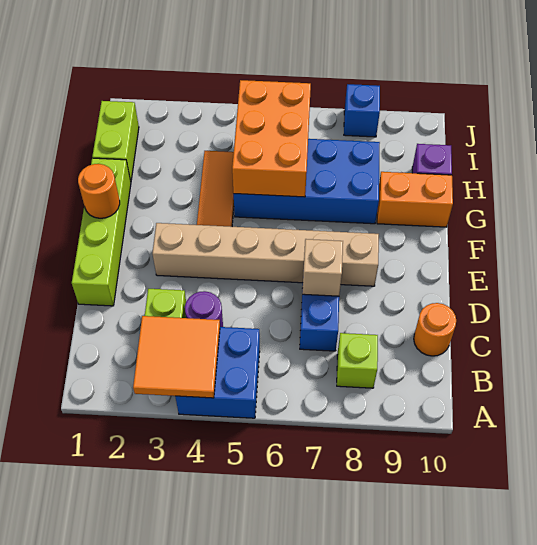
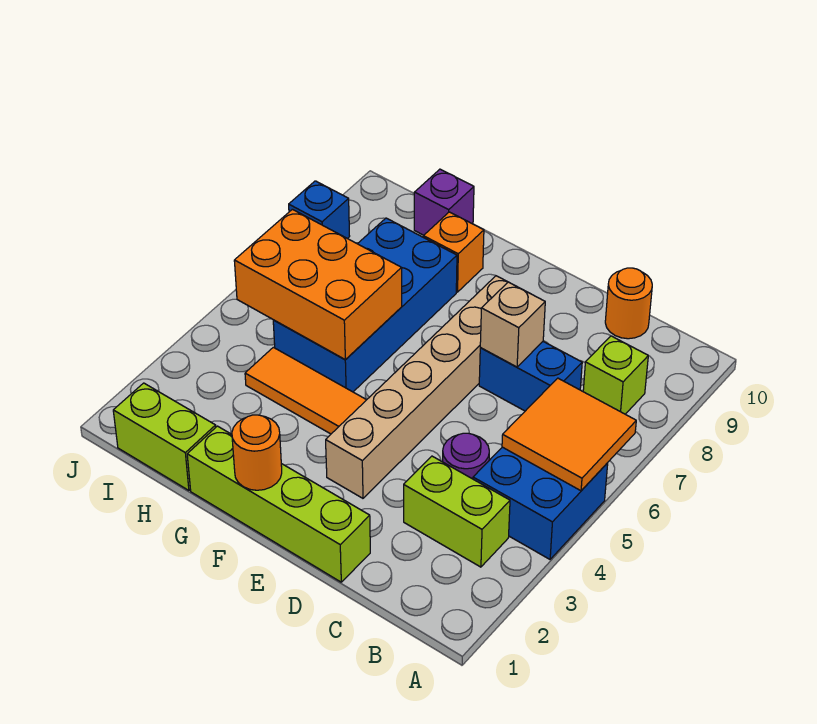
orange tile A3:B4 level 2 -> orange tile A5:B6 level 2
orange brick G9:G10 level 1 -> orange brick G9 level 1

